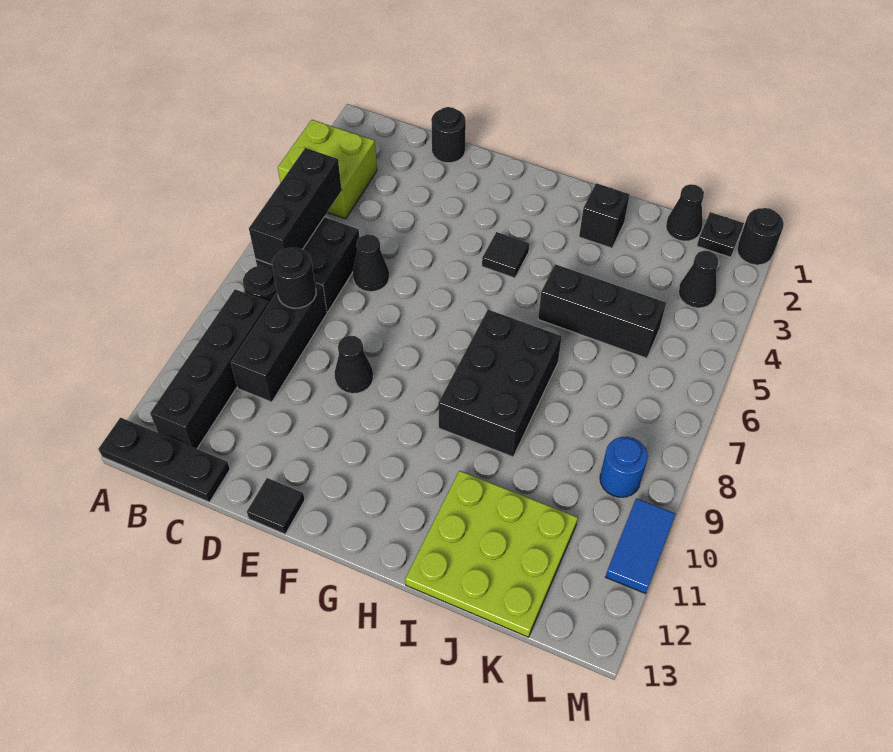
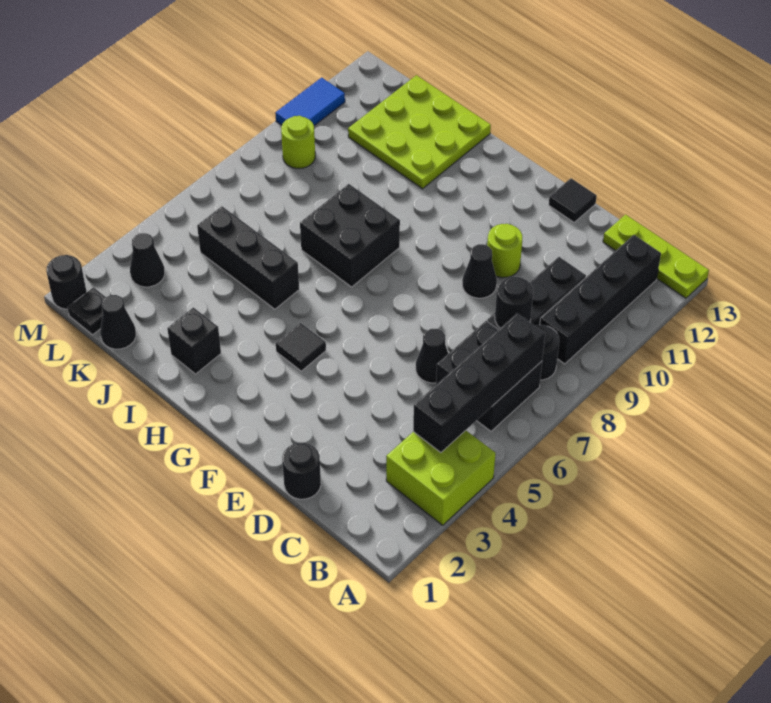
black plate A13:C13 level 1 -> lime plate A13:C13 level 1
black brick B5:B7 level 2 -> black brick B4:B7 level 2
none -> lime round brick E10 level 1
black brick H7:I9 level 1 -> black brick H7:I8 level 1
blue round brick L9 level 1 -> lime round brick L9 level 1

